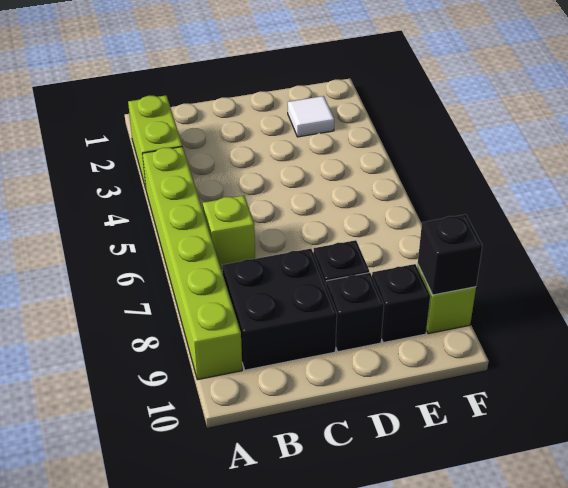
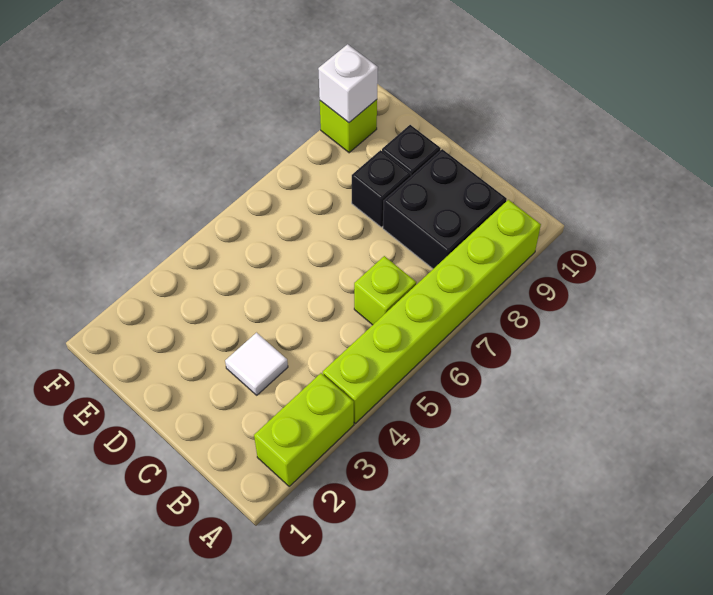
white tile E2 level 1 -> white tile C3 level 1
black brick E9 level 1 -> none
black brick F9 level 2 -> white brick F9 level 2

